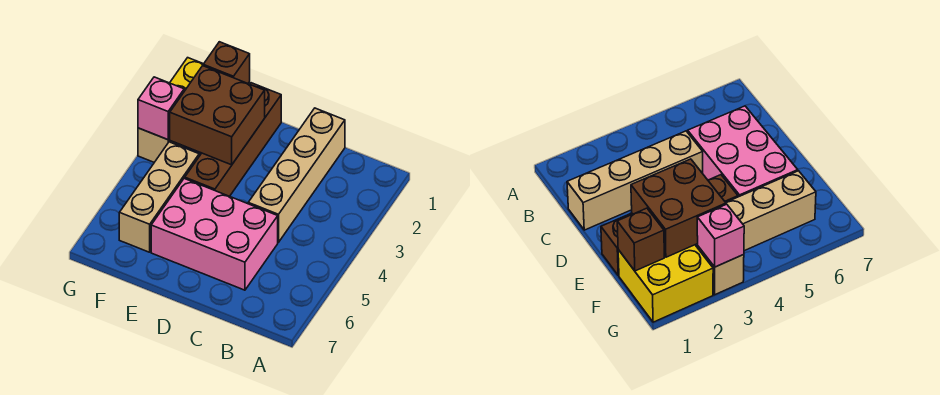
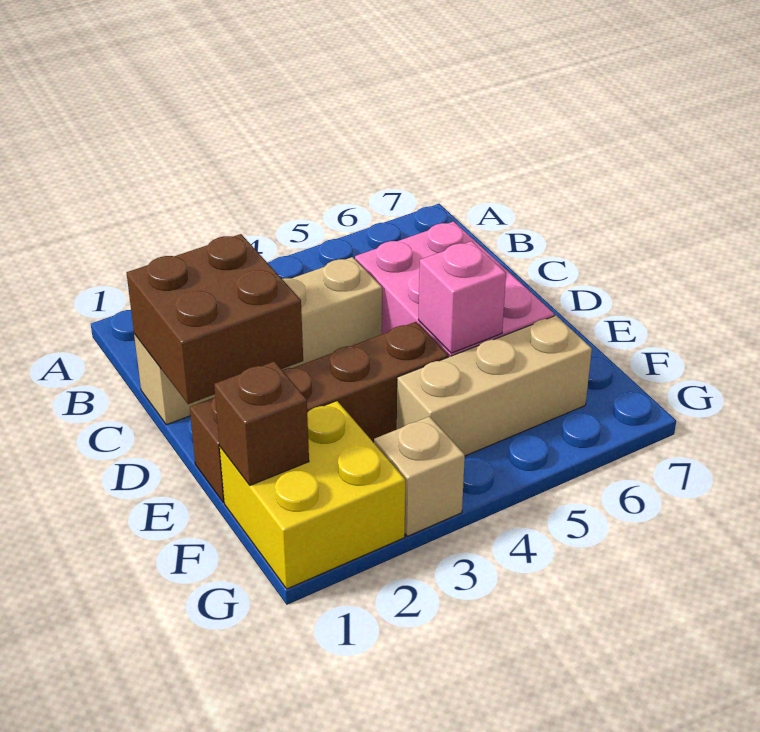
brown brick E2:F3 level 2 -> brown brick C1:D2 level 2
pink brick G3 level 2 -> pink brick E5 level 2

